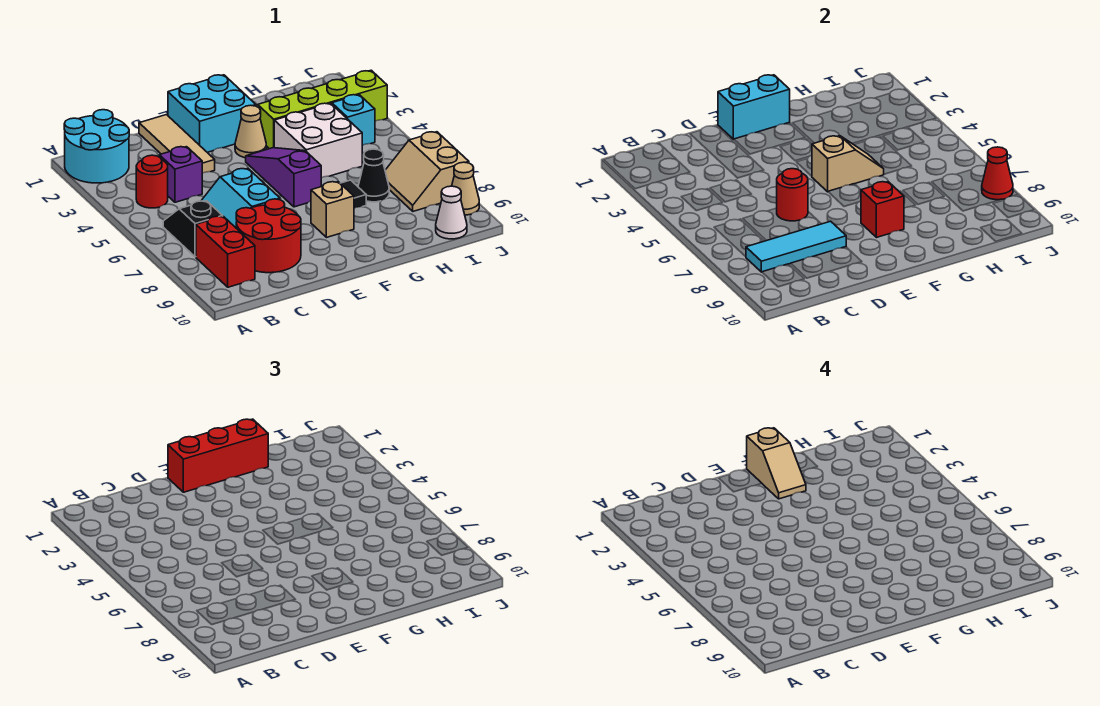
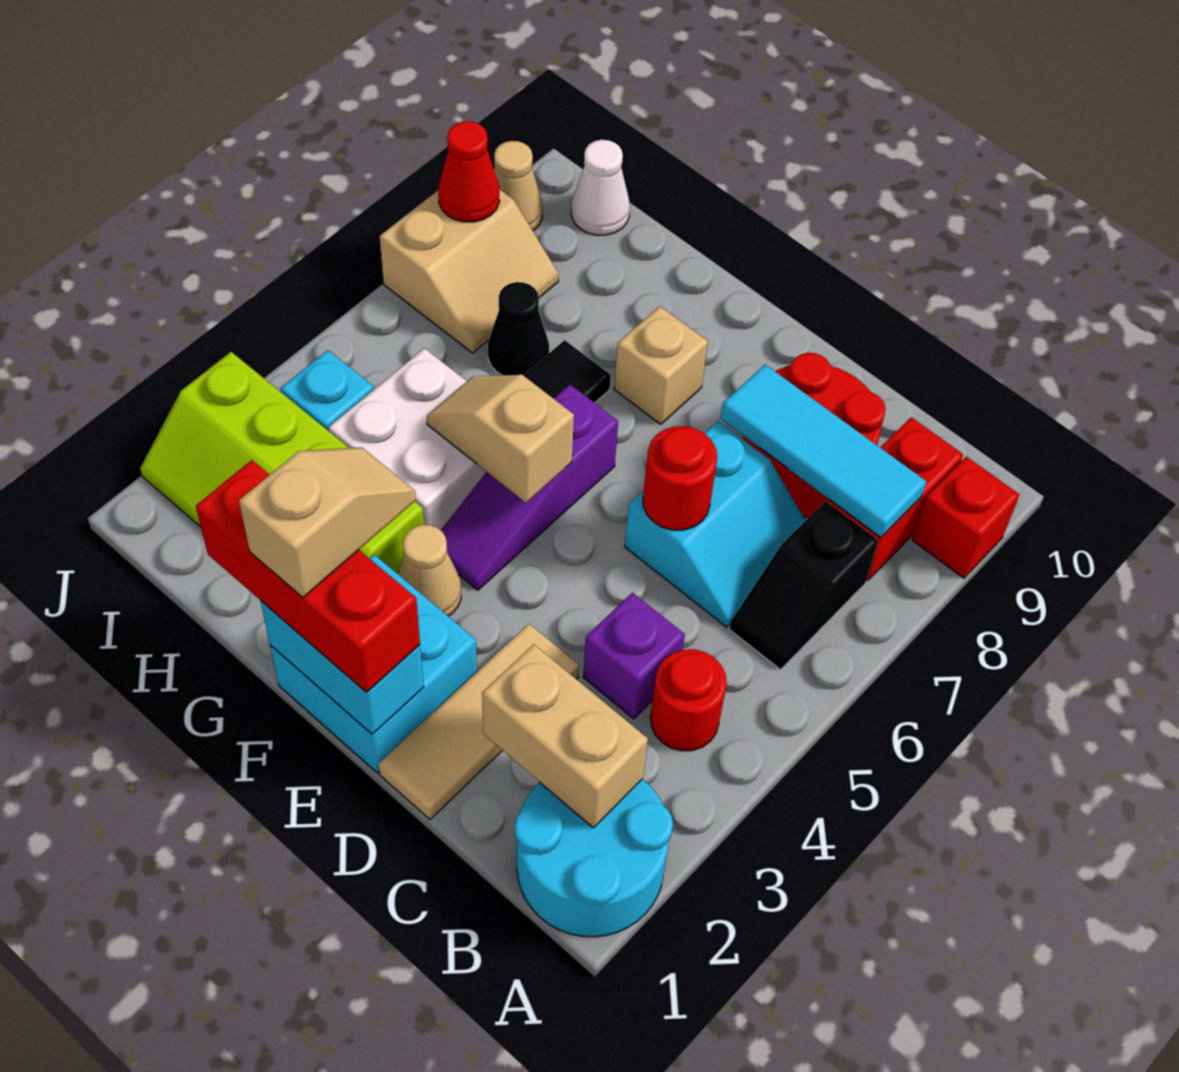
none -> tan brick B2:C2 level 2
red brick F8 level 2 -> red brick A9 level 1

